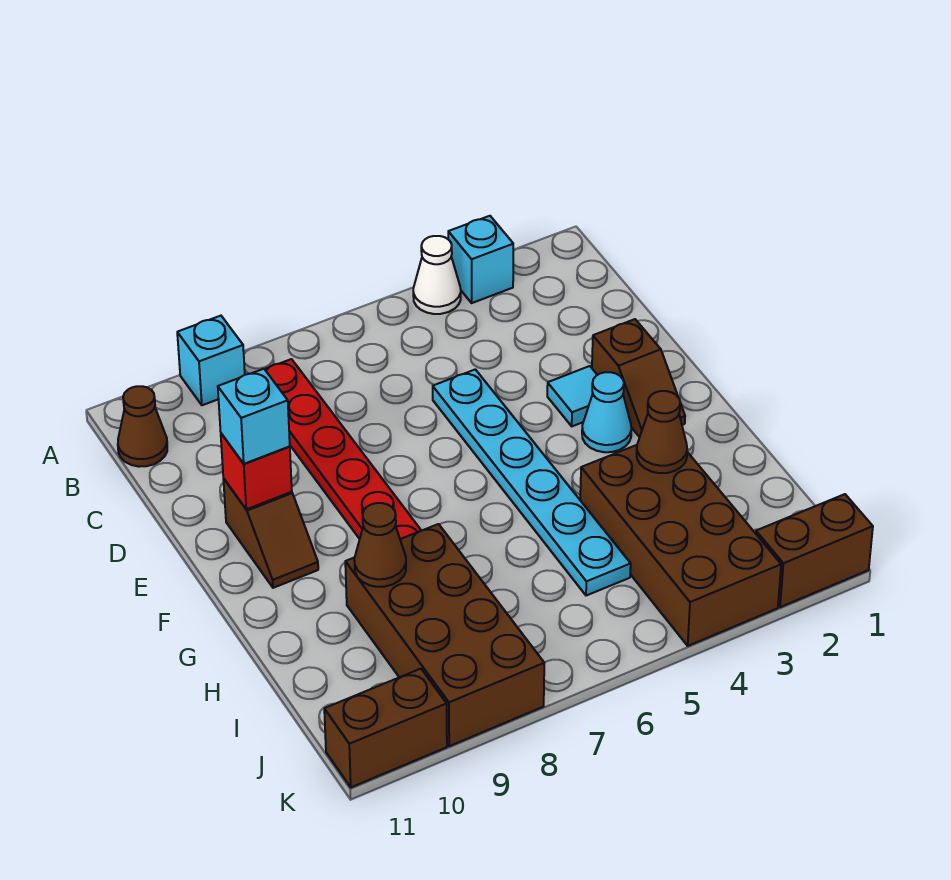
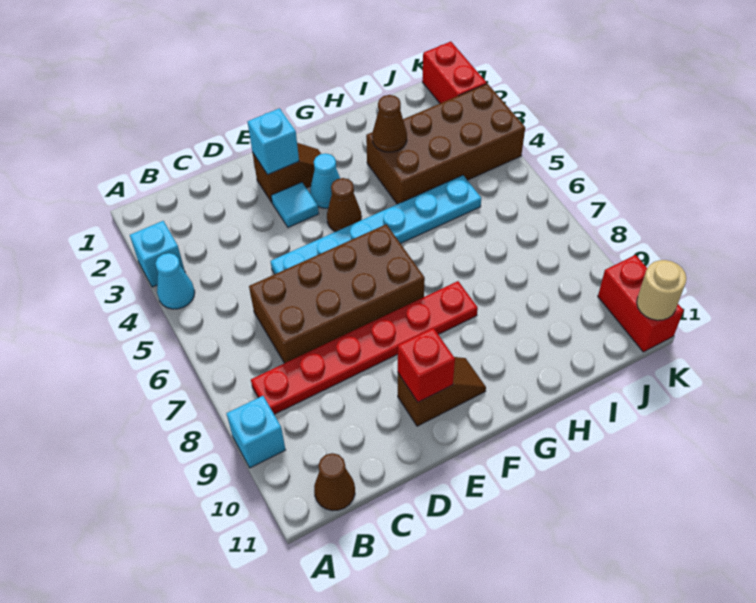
white cone A4 level 1 -> cyan cone A4 level 1
cyan brick E10 level 3 -> cyan brick E2 level 2
brown brick H8:K9 level 1 -> brown brick C6:F7 level 1
brown cone H9 level 2 -> brown cone F4 level 1
brown brick K1:K2 level 1 -> red brick K1:K2 level 1
brown brick K10:K11 level 1 -> red brick K10:K11 level 1
none -> tan round brick K11 level 2

